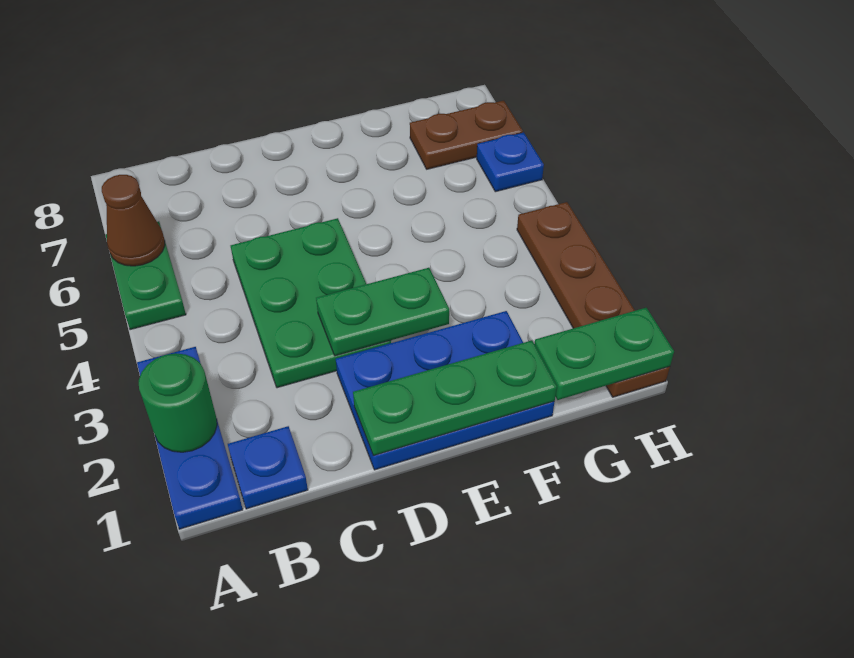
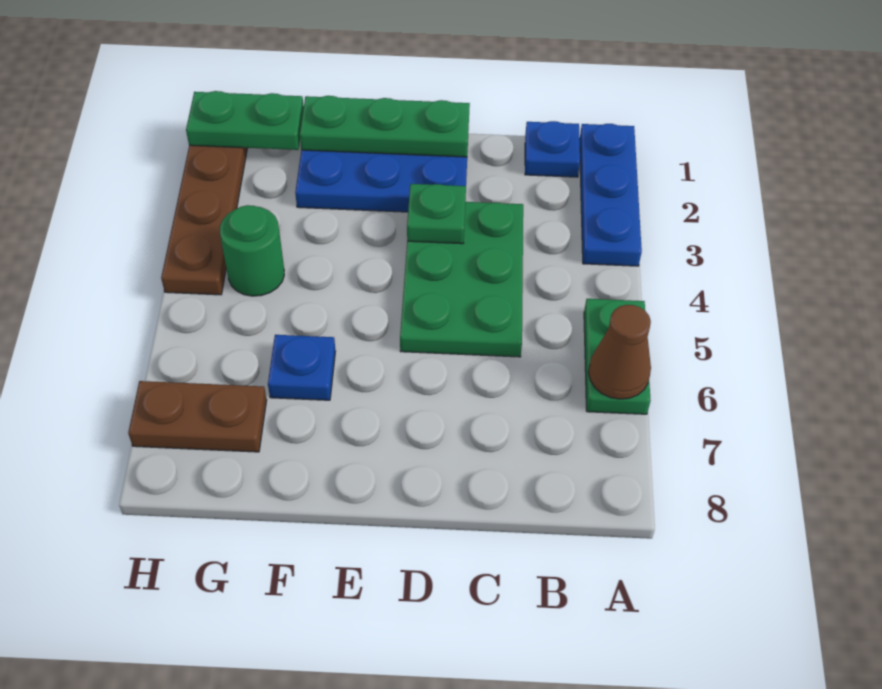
green round brick A2 level 2 -> green round brick G4 level 1
green plate D3:E3 level 2 -> green plate D3 level 2
blue plate H6 level 1 -> blue plate F6 level 1

